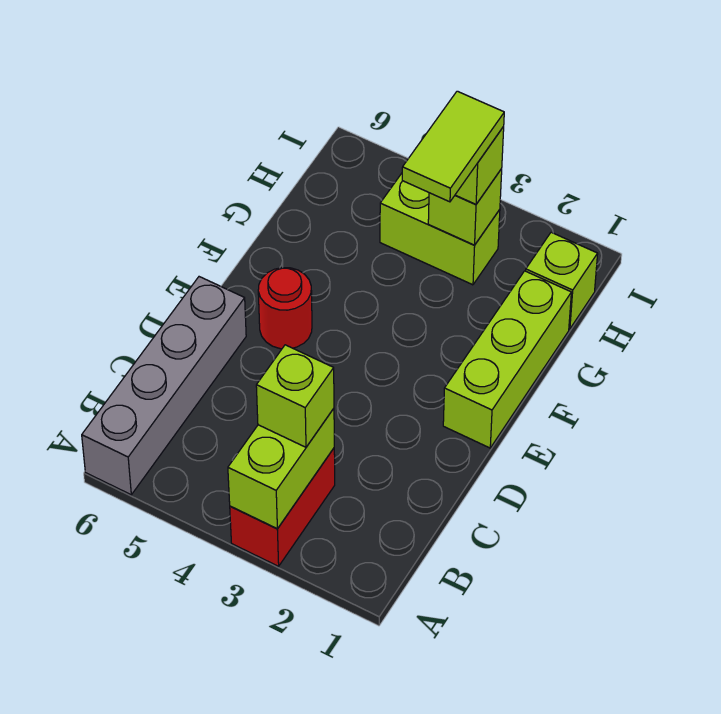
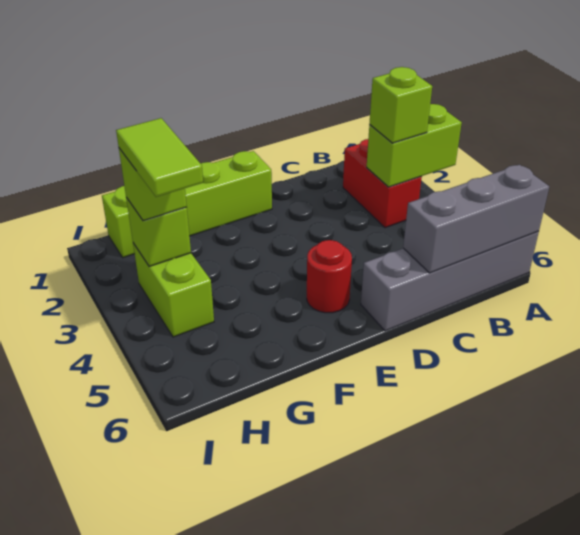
red brick A3:B3 level 1 -> red brick B2:B3 level 1
none -> grey brick A6:C6 level 2
lime tile G3:H3 level 4 -> lime tile H3:H4 level 4

